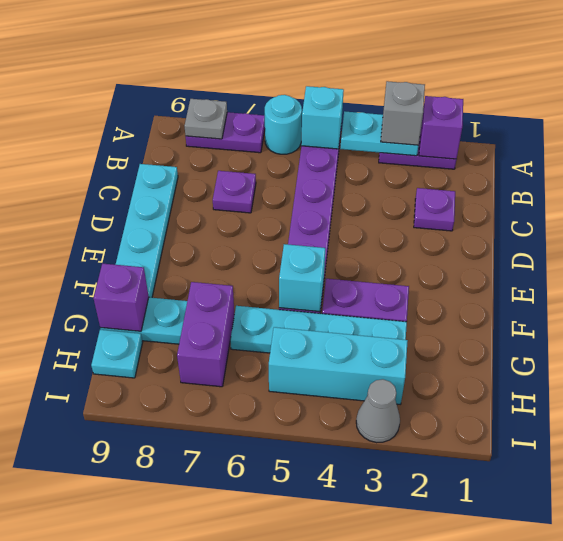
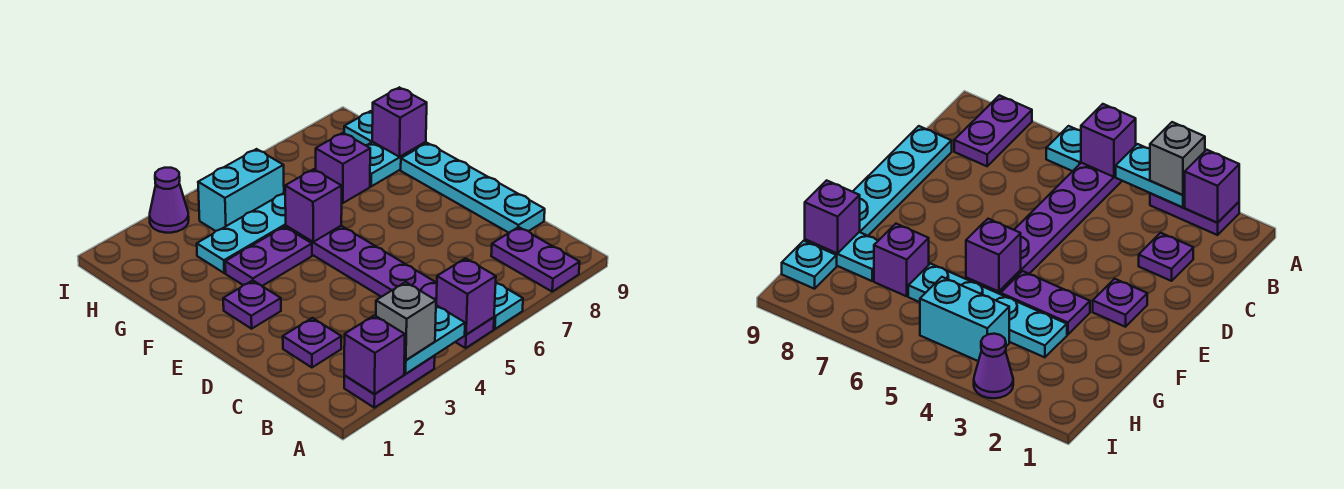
cyan brick A5 level 2 -> purple brick A5 level 2
cyan round brick A6 level 1 -> cyan plate A6 level 1
purple plate A7:A8 level 1 -> purple plate A8:B8 level 1
grey plate A8 level 2 -> none
purple plate C7 level 1 -> purple plate E2 level 1
cyan brick F5 level 2 -> purple brick F5 level 2
purple brick G7:H7 level 1 -> purple brick G7 level 1
cyan brick H3:H5 level 1 -> cyan brick H4:H5 level 1
grey cone I3 level 1 -> purple cone I3 level 1

